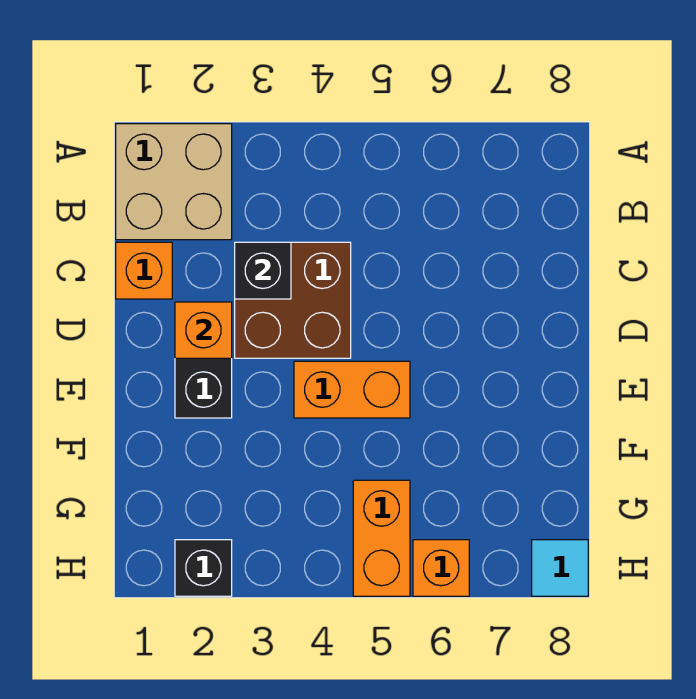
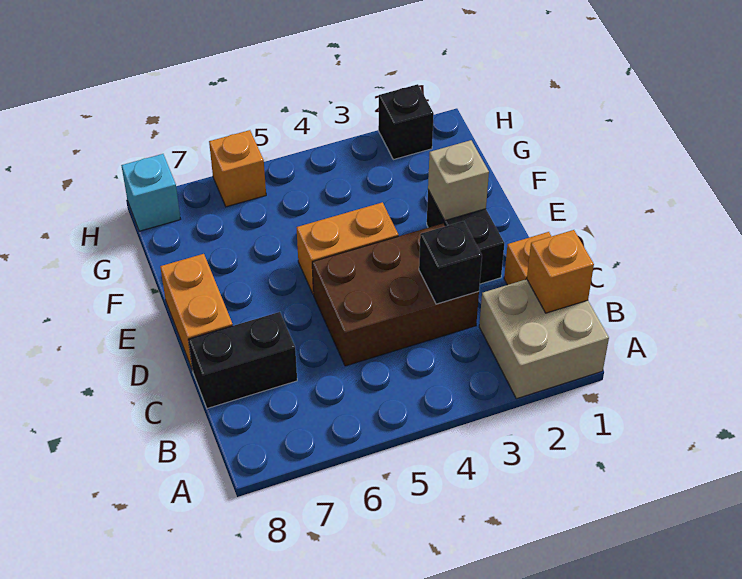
brown brick C3:D4 level 1 -> brown brick C3:D5 level 1
none -> black brick C7:C8 level 1
orange brick D2 level 2 -> orange brick B1 level 2
none -> tan brick E2 level 2
orange brick G5:H5 level 1 -> orange brick D8:E8 level 1
cyan tile H8 level 1 -> cyan brick H8 level 1

